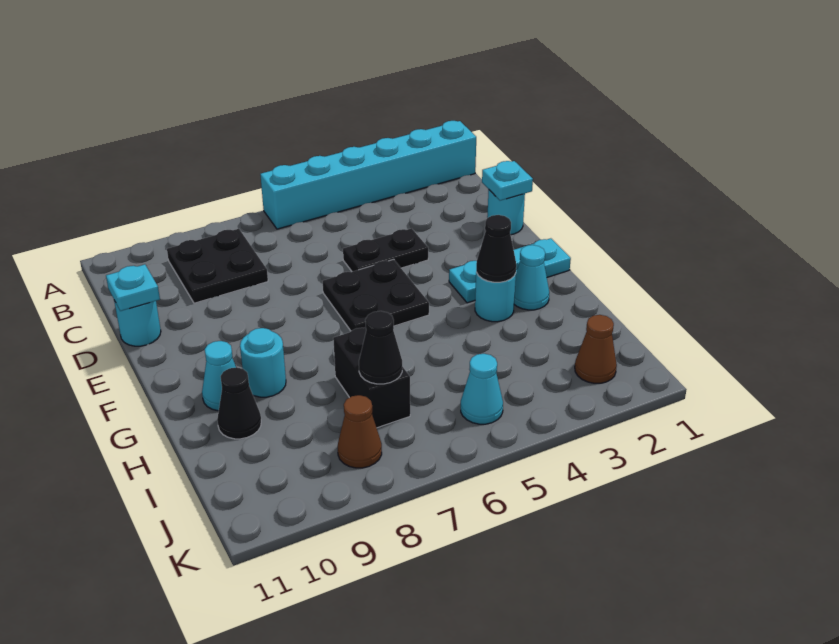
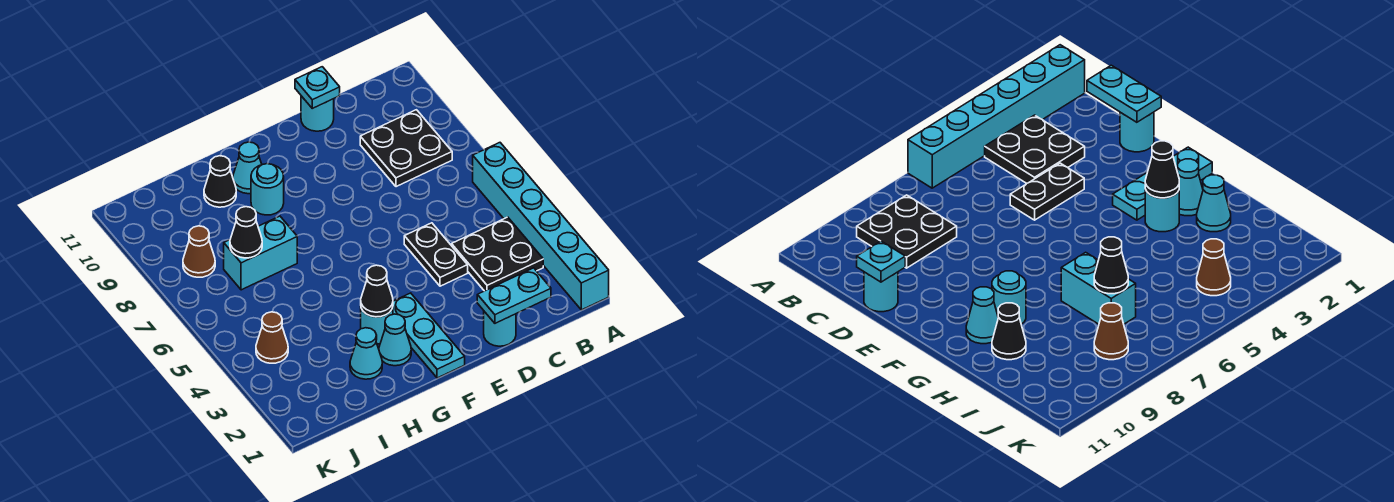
cyan plate D1 level 2 -> cyan plate C1:D1 level 2
black plate E5:F6 level 1 -> black plate B3:C4 level 1
black brick H7:I7 level 1 -> cyan brick H7:I7 level 1
brown cone J2 level 1 -> brown cone J4 level 1
cyan cone J5 level 1 -> cyan cone H2 level 1

